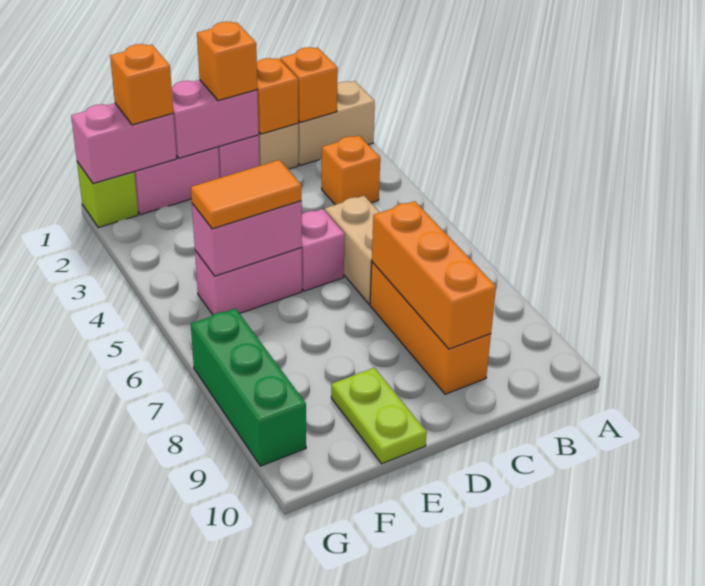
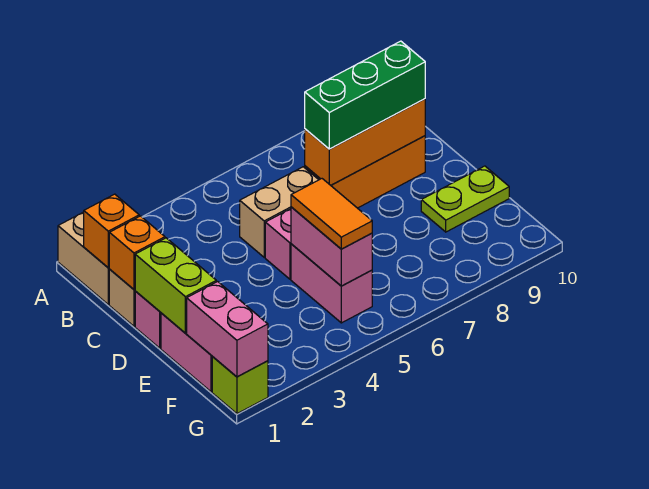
orange brick B3 level 1 -> none
pink brick D1:E1 level 2 -> lime brick D1:E1 level 2
orange brick D1 level 3 -> none
orange brick F1 level 3 -> none
green brick G7:G9 level 1 -> green brick C7:C9 level 3

